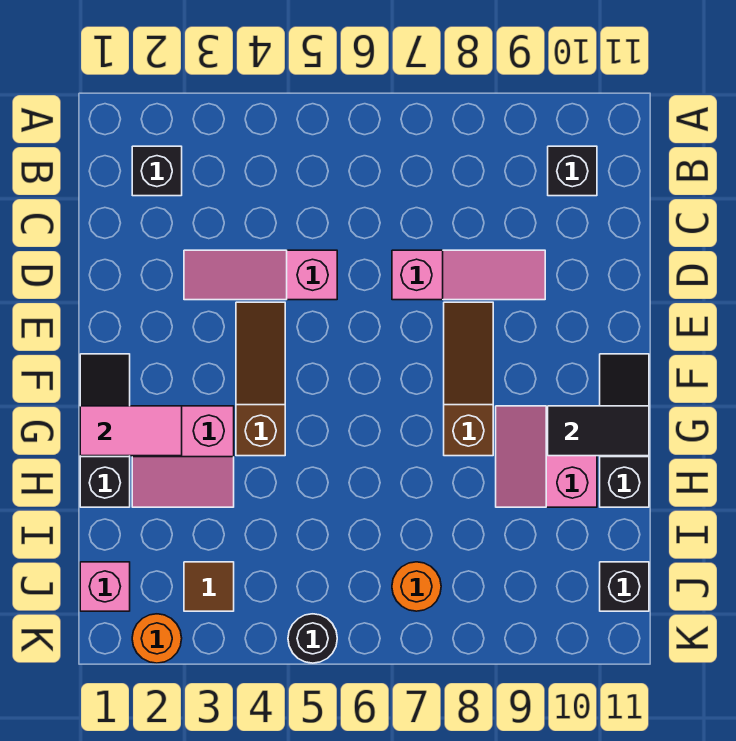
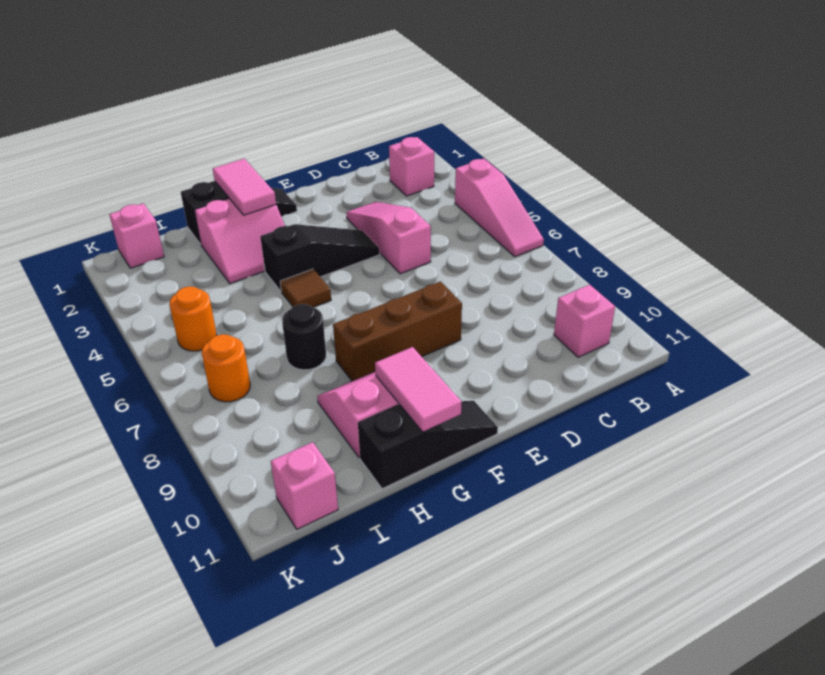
black brick B2 level 1 -> pink brick B2 level 1
black brick B10 level 1 -> pink brick B10 level 1
pink slope D7:D9 level 1 top 7 -> pink slope A4:A6 level 1 top 4
brown slope E4:G4 level 1 top G -> black slope E4:G4 level 1 top G
brown slope E8:G8 level 1 top G -> brown brick E8:G8 level 1
pink slope G2:H3 level 1 top G -> pink slope G2:H3 level 1 top 2
black tile G10:G11 level 2 -> pink tile G10:G11 level 2
brown tile J3 level 1 -> brown tile G5 level 1
black brick J11 level 1 -> pink brick J11 level 1
orange round brick K2 level 1 -> orange round brick J5 level 1
black round brick K5 level 1 -> black round brick H7 level 1

